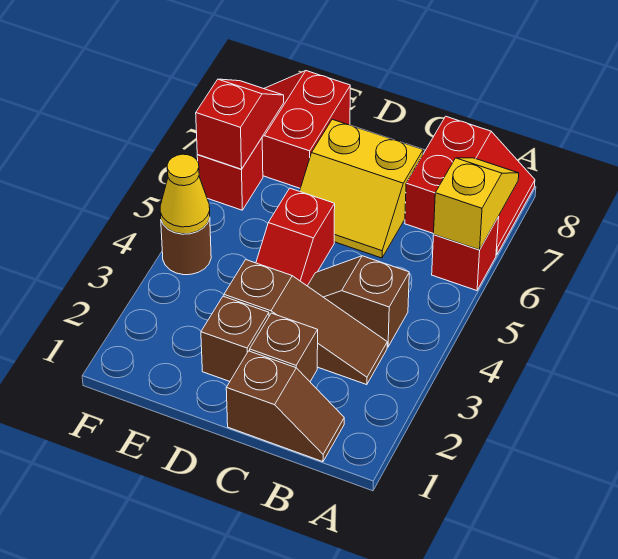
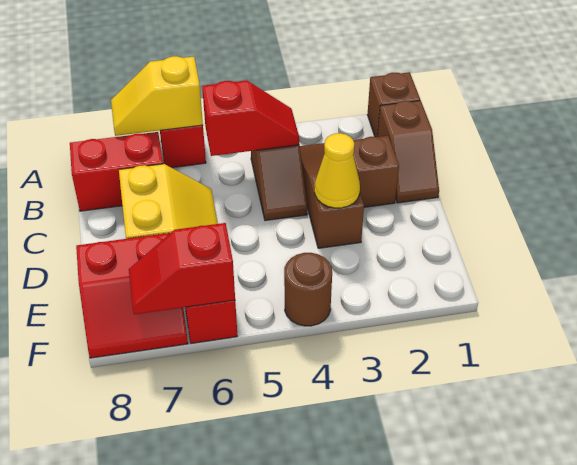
brown slope B1:C1 level 1 top C -> brown slope B1:C1 level 1 top B
brown brick D2 level 1 -> brown brick A1 level 1
red slope D4:D5 level 1 top 5 -> red slope B4:B5 level 2 top 5
yellow cone F4 level 2 -> yellow cone D3 level 2

